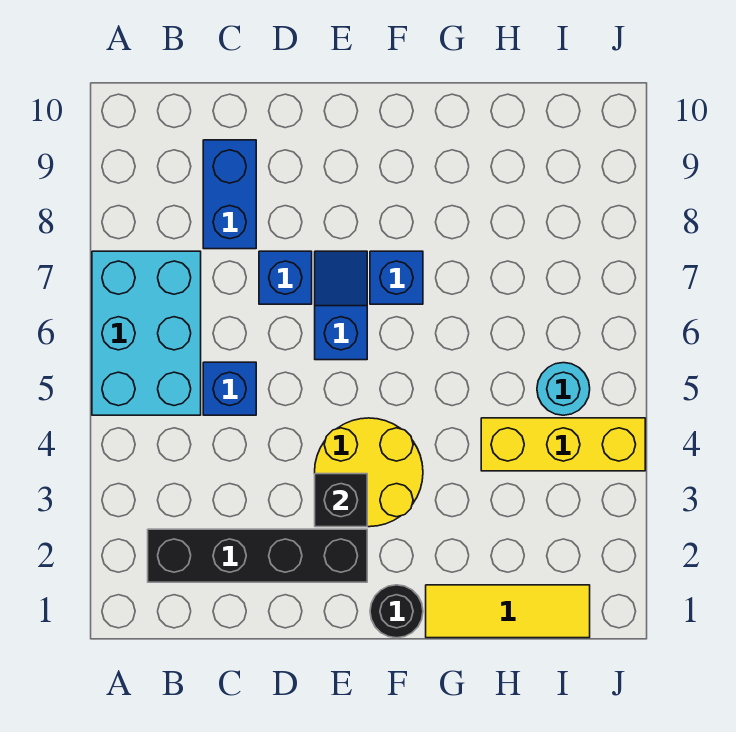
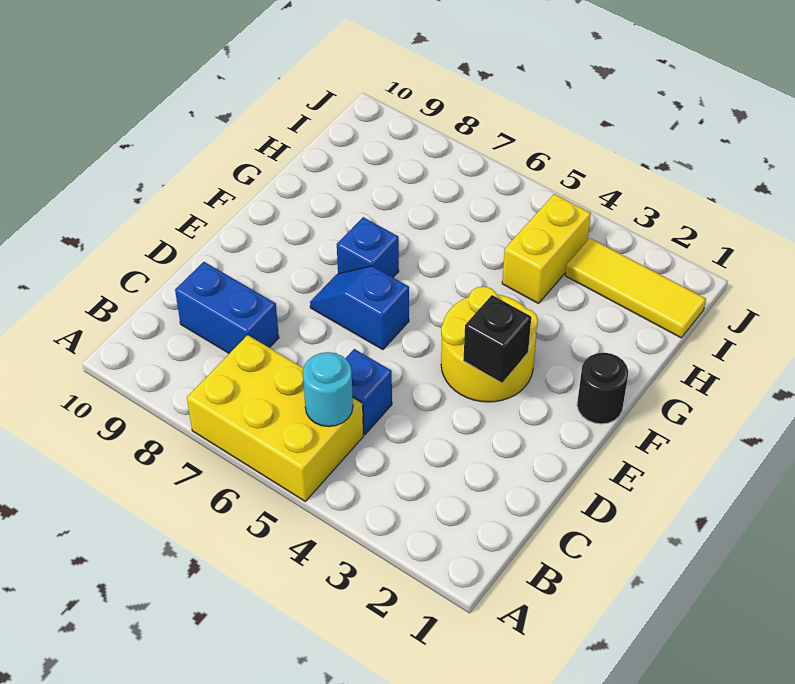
cyan brick A5:B7 level 1 -> yellow brick A5:B7 level 1
black brick B2:E2 level 1 -> none
blue brick D7 level 1 -> none
yellow tile G1:I1 level 1 -> yellow tile I1:I3 level 1
yellow brick H4:J4 level 1 -> yellow brick H4:I4 level 1
cyan round brick I5 level 1 -> cyan round brick B5 level 2

